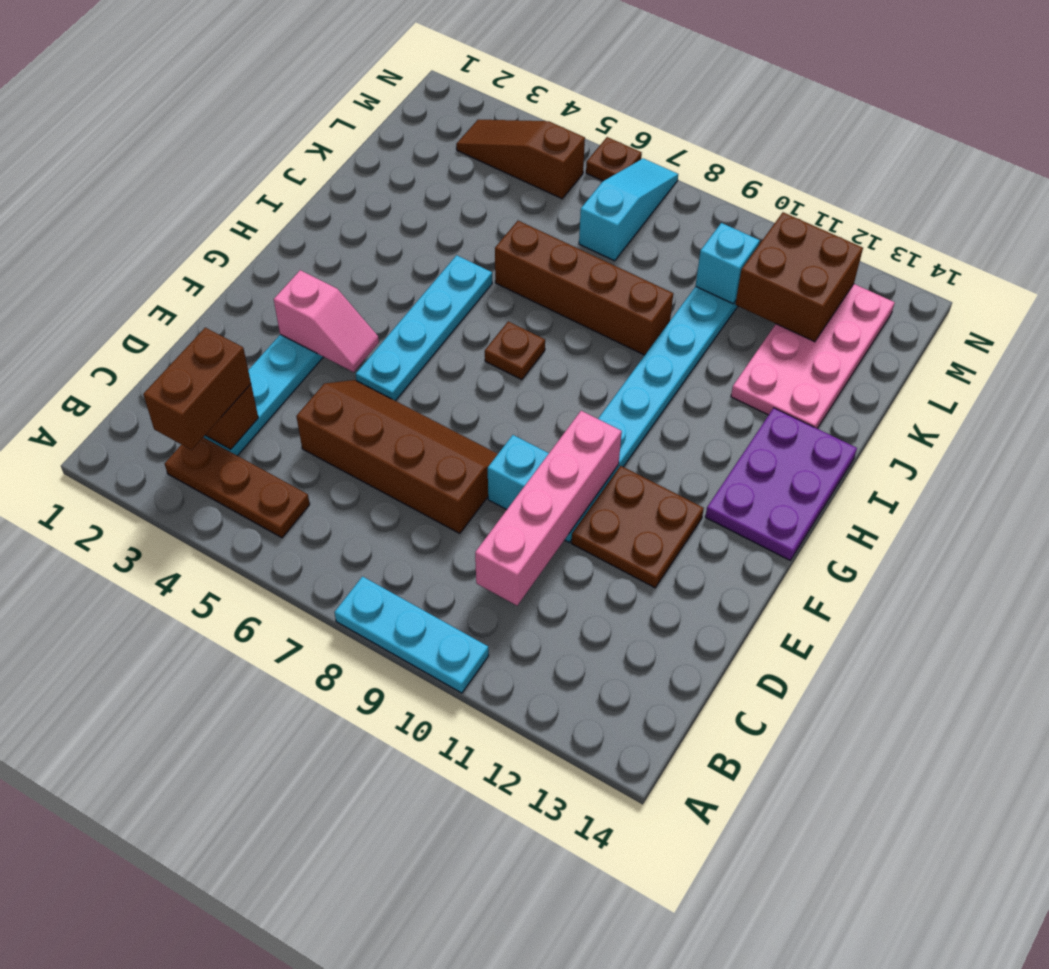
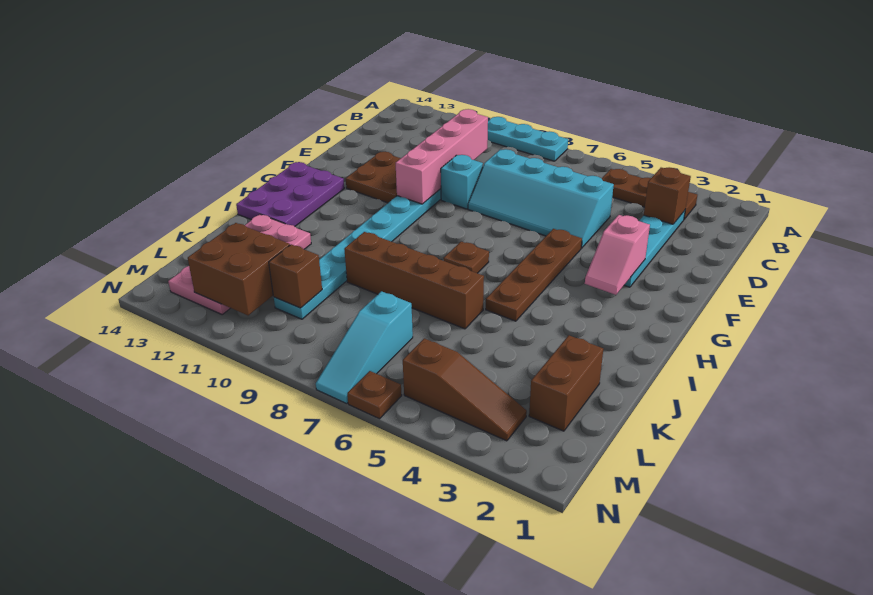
brown brick B3:C3 level 3 -> brown brick K2:L2 level 1
brown slope D5:E8 level 1 top D -> cyan slope D5:E8 level 1 top D
pink slope F3:F4 level 2 top 3 -> pink slope F3:G3 level 2 top F
cyan plate F5:I5 level 1 -> brown plate F5:I5 level 1
cyan brick L10 level 2 -> brown brick L10 level 2

